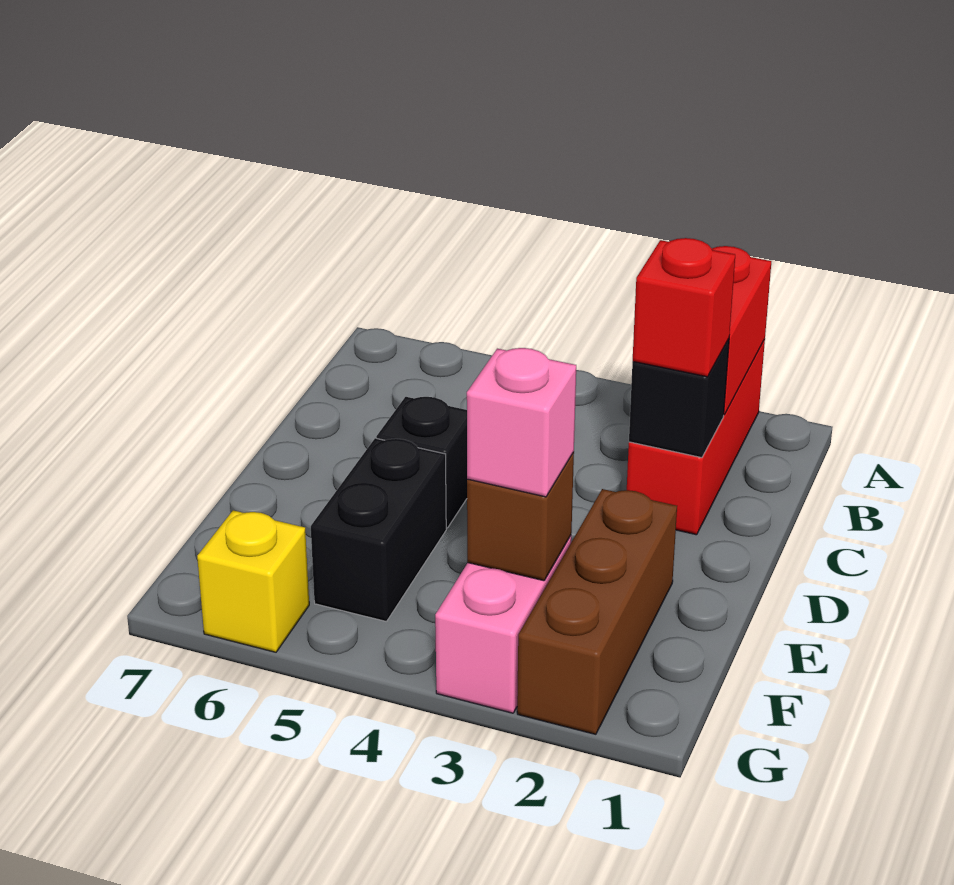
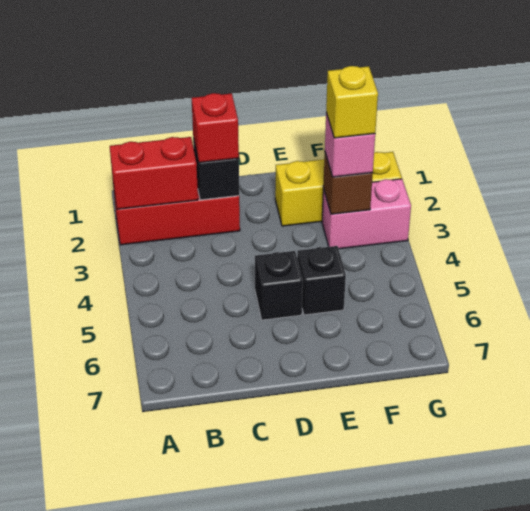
brown brick E2:G2 level 1 -> yellow brick E2:G2 level 1
black brick E5:F5 level 1 -> black brick E5 level 1
yellow brick G6 level 1 -> yellow brick F3 level 4

